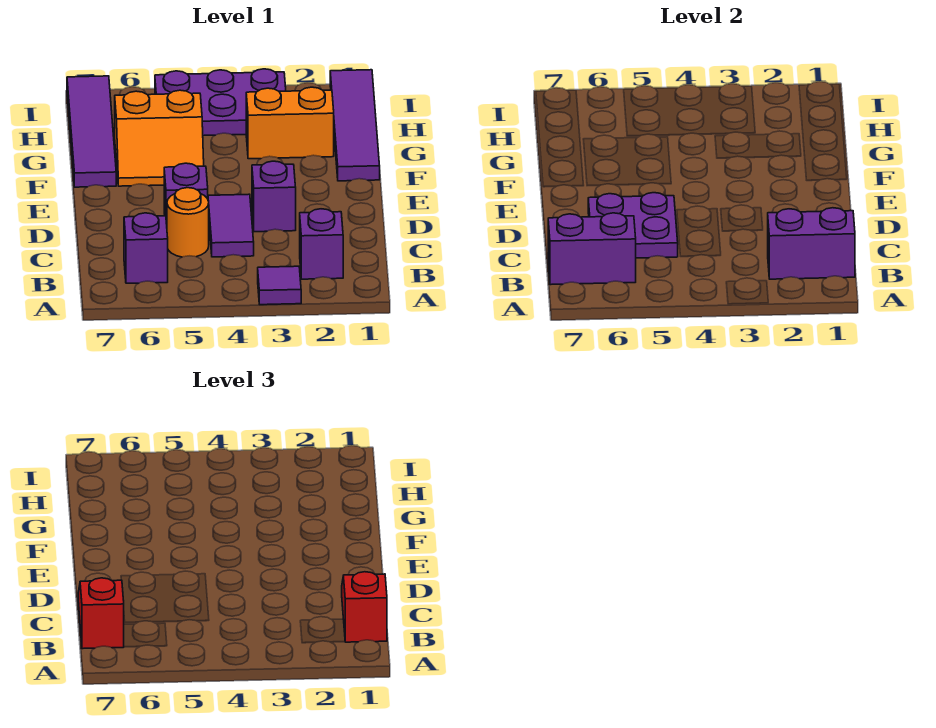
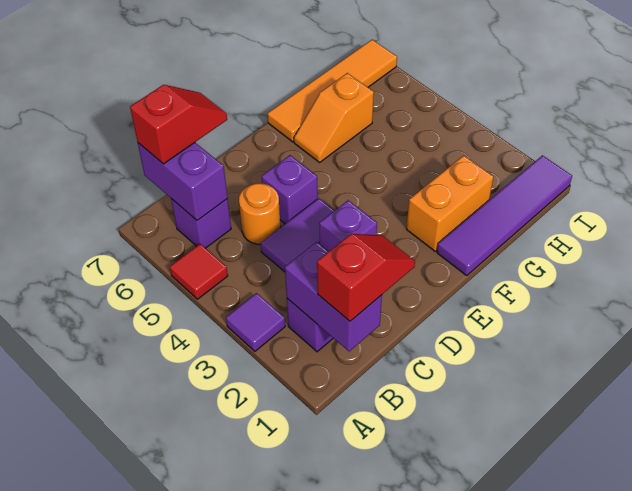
none -> red tile A5 level 1
purple plate C5:D6 level 2 -> none
orange slope F5:G6 level 1 top G -> orange slope F6:G6 level 1 top G
purple tile F7:I7 level 1 -> orange tile F7:I7 level 1
orange brick G2:G3 level 1 -> orange brick F2:G2 level 1
purple plate H3:I5 level 1 -> none

